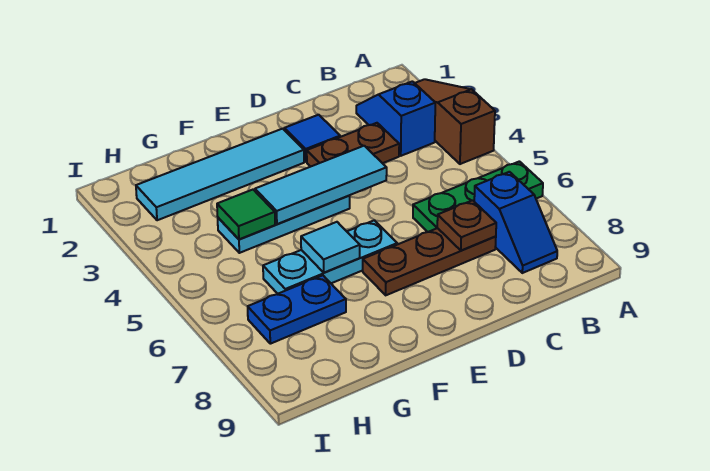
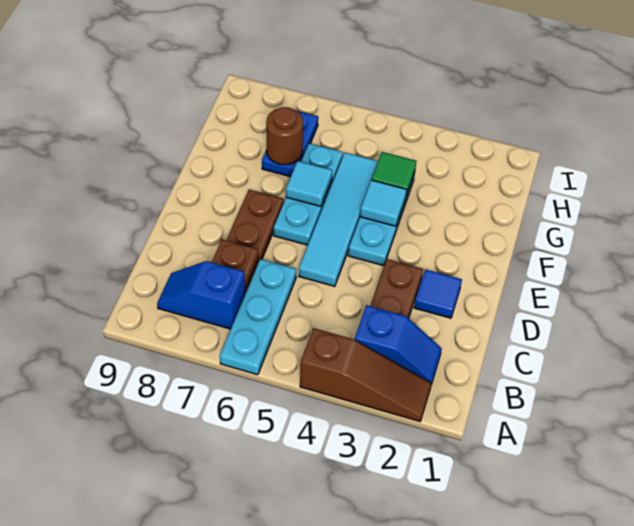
green plate A6:C6 level 1 -> cyan plate A6:C6 level 1
cyan tile D4:F4 level 2 -> cyan tile F4 level 2
cyan tile E2:H2 level 1 -> cyan tile D5:G5 level 1
none -> brown round brick G7 level 2

